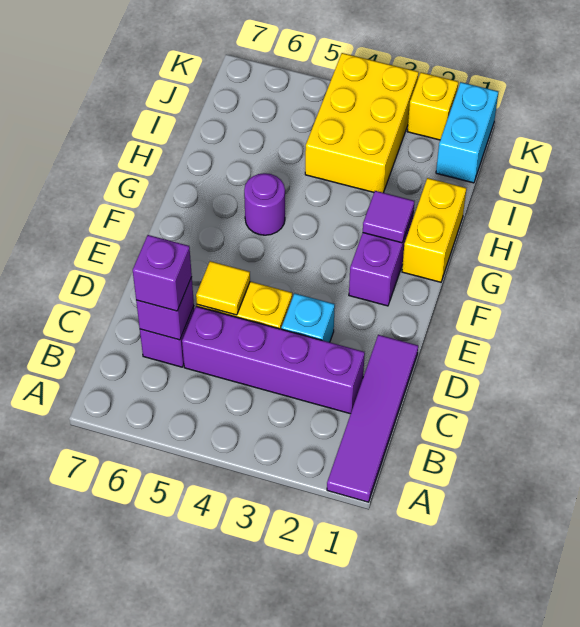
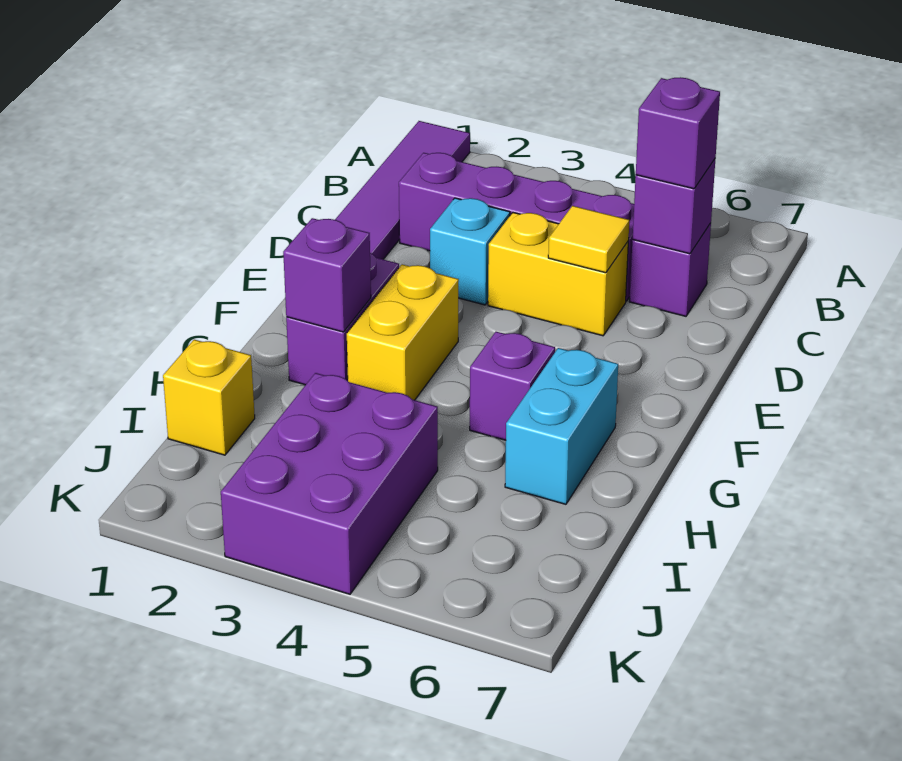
yellow brick G1:H1 level 1 -> yellow brick F3:G3 level 1
purple tile G2 level 2 -> purple brick G2 level 2
purple round brick G5 level 1 -> purple brick G5 level 1
yellow brick I3:K4 level 1 -> purple brick I3:K4 level 1
cyan brick J1:K1 level 1 -> cyan brick G6:H6 level 1
yellow brick K2 level 1 -> yellow brick I1 level 1

